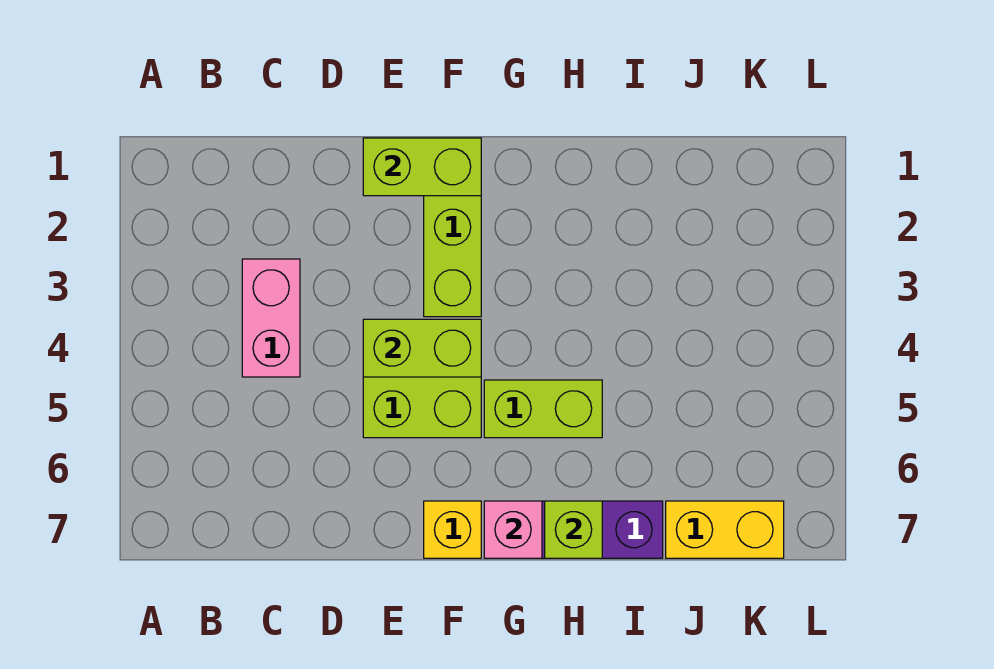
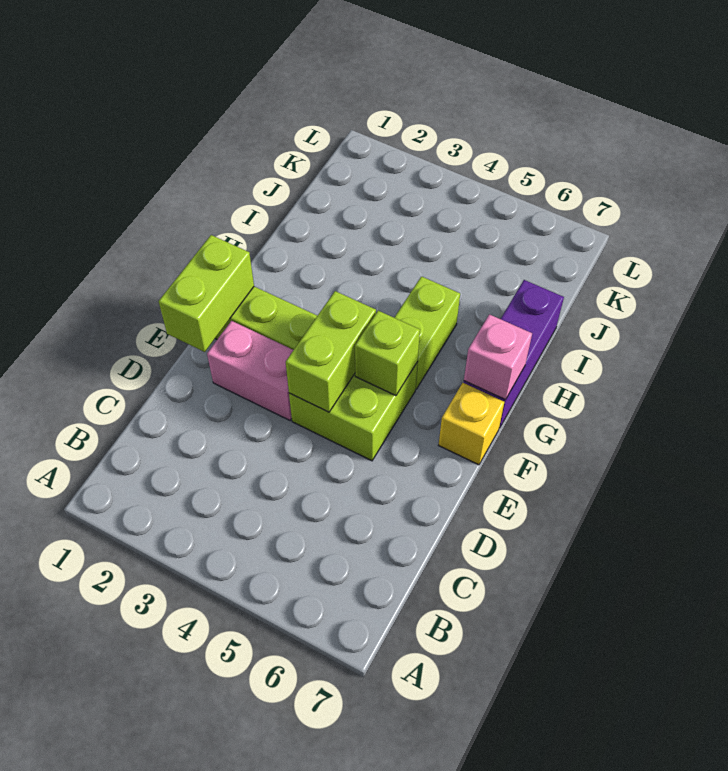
pink brick C3:C4 level 1 -> pink brick E2:E3 level 1
lime brick H7 level 2 -> lime brick F5 level 2
yellow brick J7:K7 level 1 -> none

